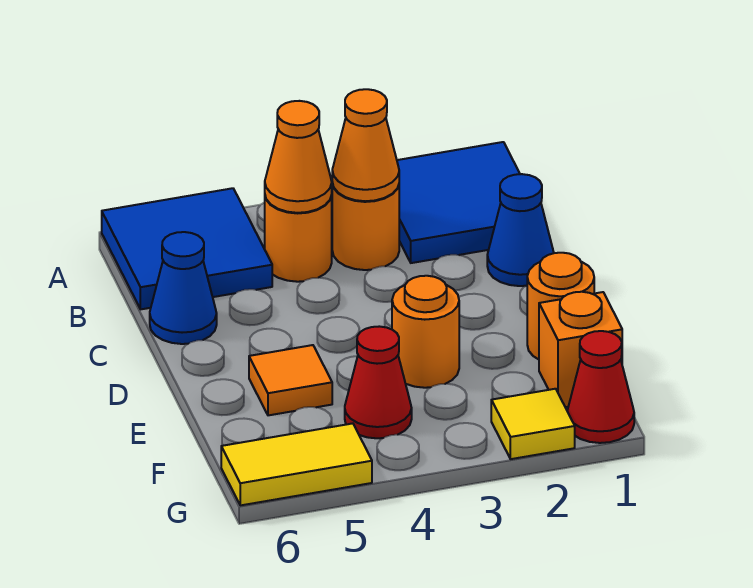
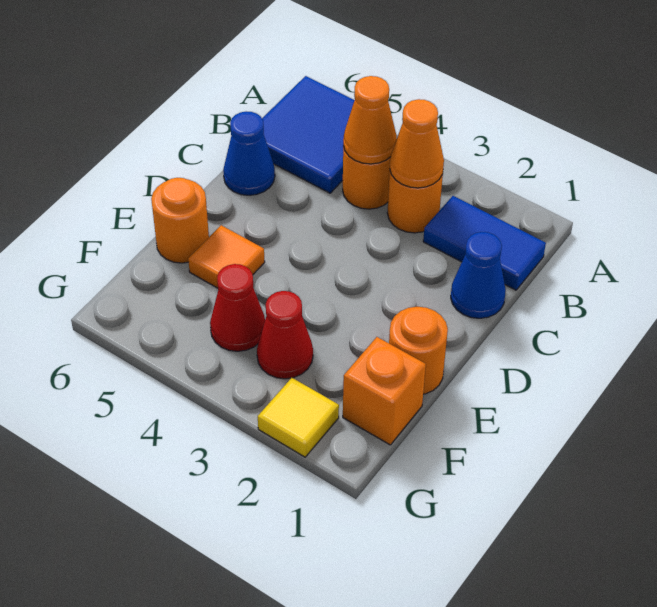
blue tile A1:B2 level 1 -> blue tile B1:B2 level 1
orange round brick E3 level 1 -> orange round brick E6 level 1
red cone G1 level 1 -> red cone F3 level 1
yellow tile G5:G6 level 1 -> none

